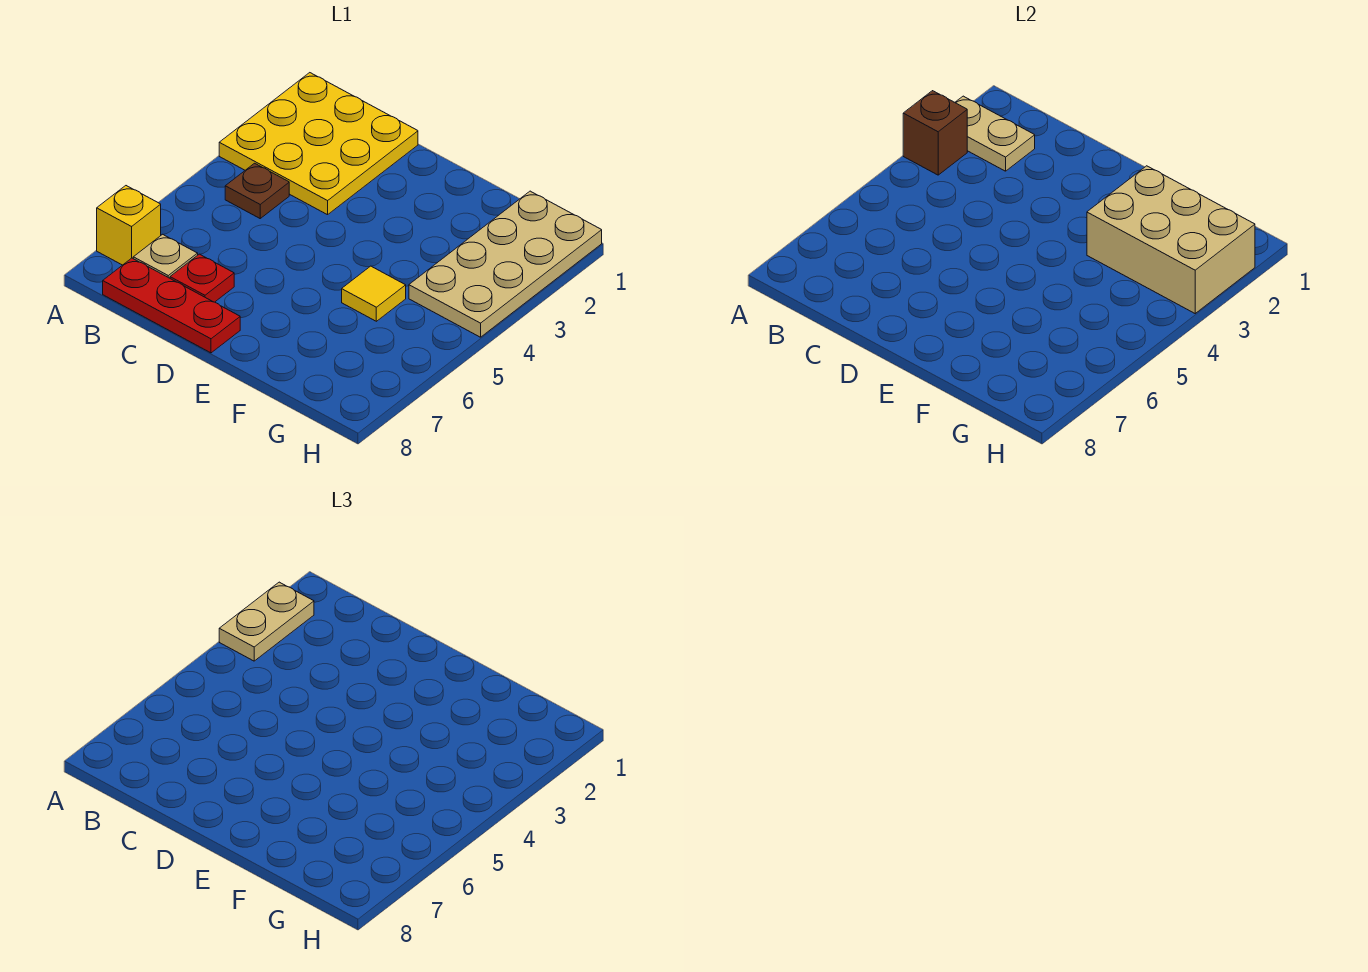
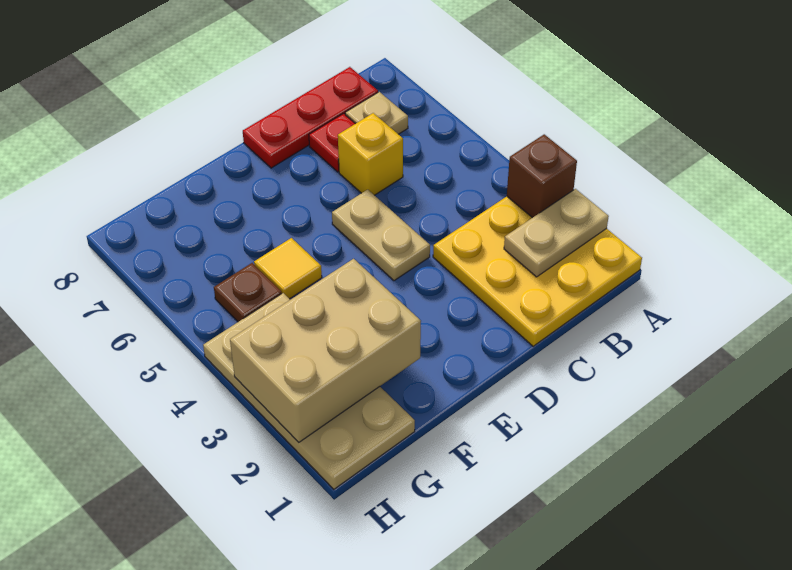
tan plate A2:A3 level 3 -> tan plate D4:D5 level 1
yellow brick A7 level 1 -> yellow brick C6 level 1
brown plate B4 level 1 -> brown plate G5 level 1

